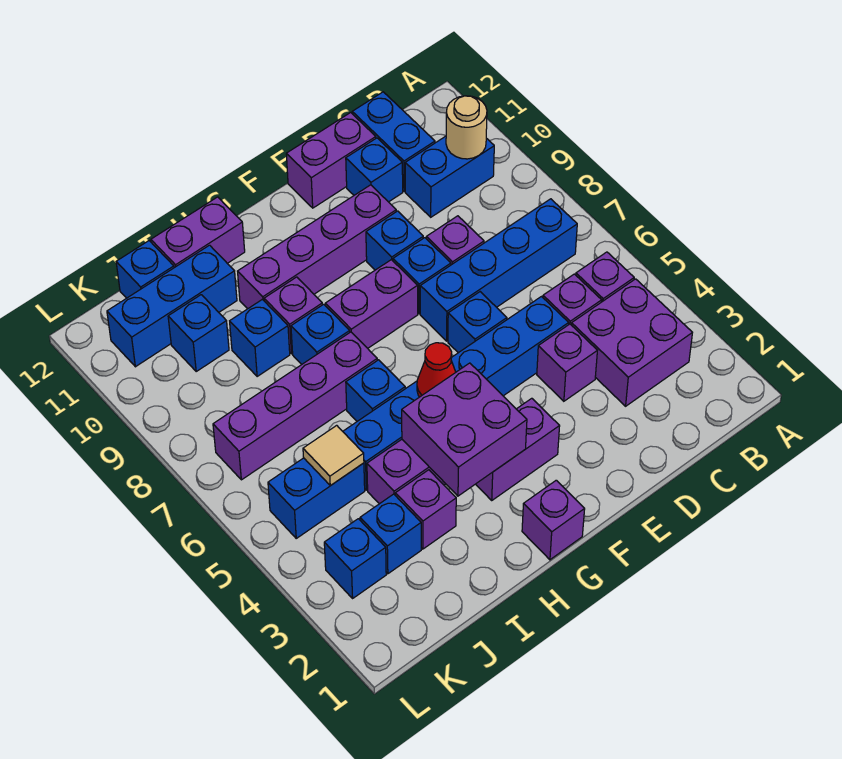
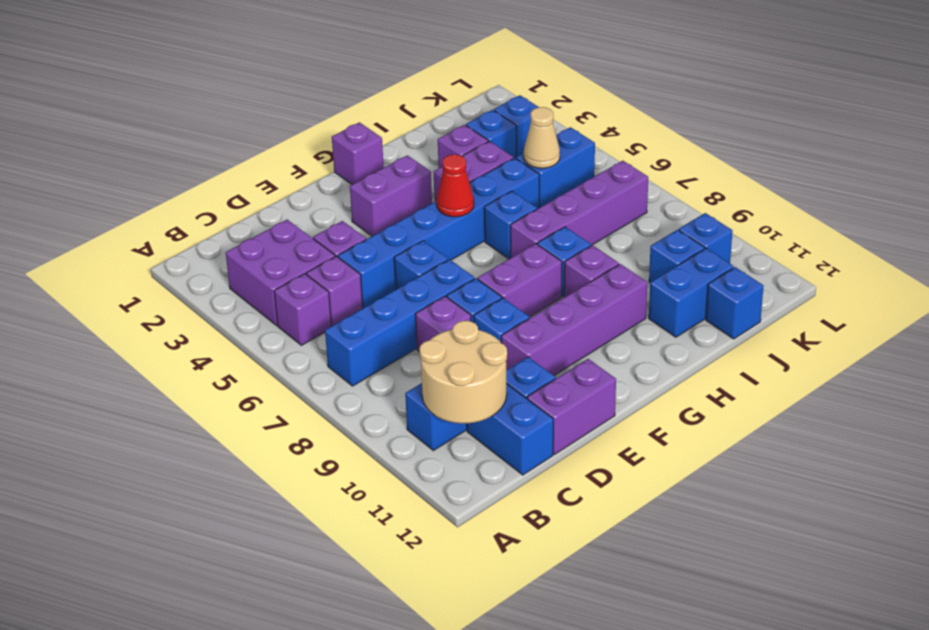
tan round brick B10 level 2 -> tan round brick B10:C11 level 2
purple brick G3:H4 level 2 -> none
purple brick H12:I12 level 1 -> none
blue brick I9 level 1 -> blue brick K10 level 1
blue brick I11:K11 level 1 -> blue brick I11:J11 level 1
tan tile J5 level 2 -> tan cone J5 level 2

